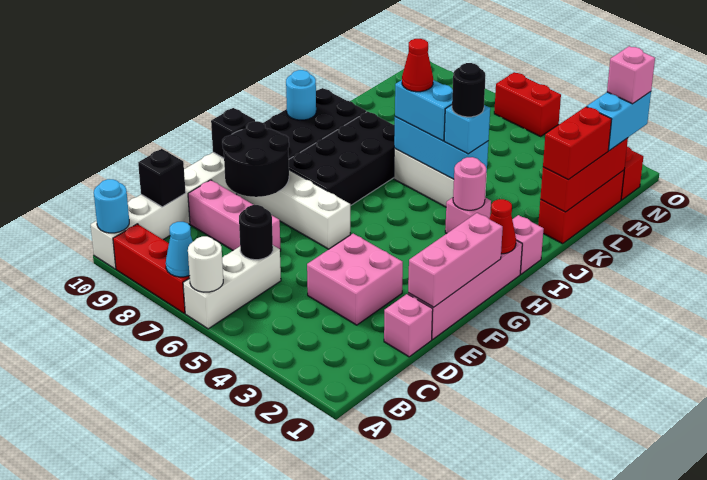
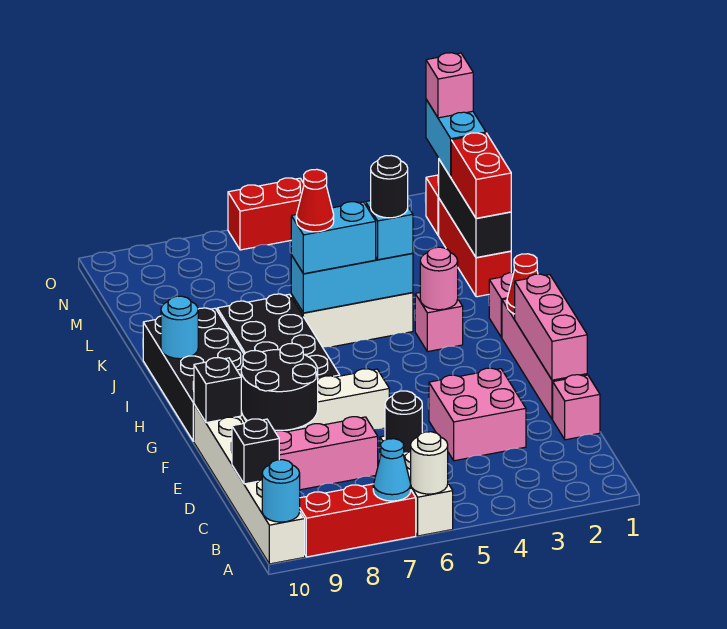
red brick K1:M1 level 2 -> black brick K1:M1 level 2

